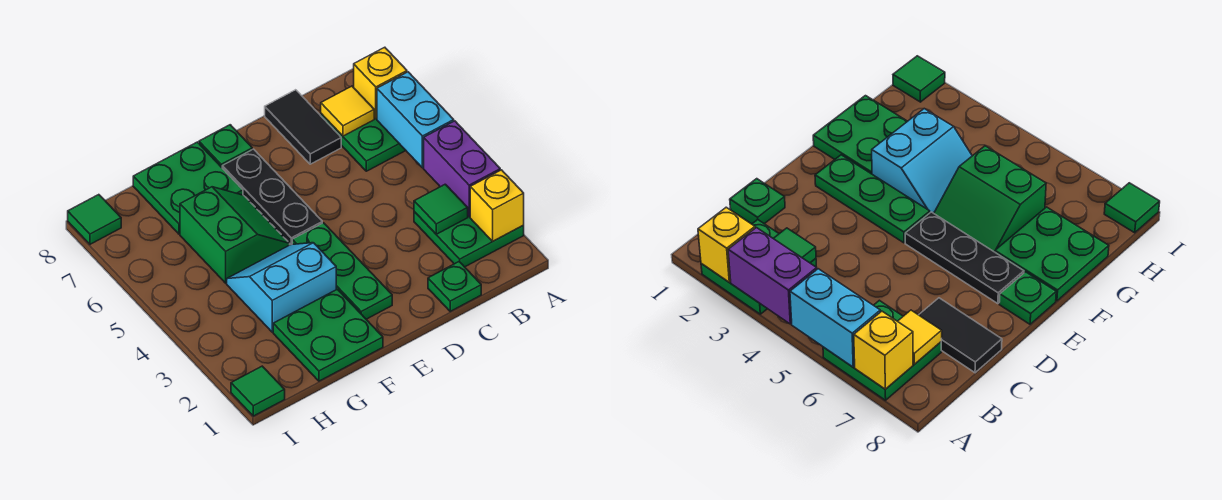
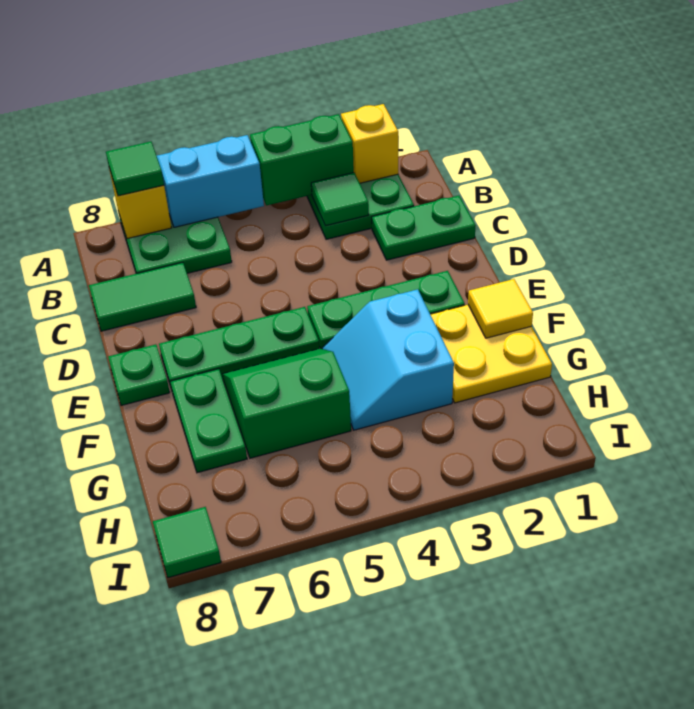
purple brick A3:A4 level 2 -> green brick A3:A4 level 2
yellow tile B7 level 2 -> yellow tile F1 level 2
green plate C1 level 1 -> green plate C1:C2 level 1
black tile C7:C8 level 1 -> green tile C7:C8 level 1
black plate E5:E7 level 1 -> green plate E5:E7 level 1
green plate F1:G2 level 1 -> yellow plate F1:G2 level 1
green plate F7:G8 level 1 -> green plate F7:G7 level 1
green tile I1 level 1 -> green tile A7 level 3

